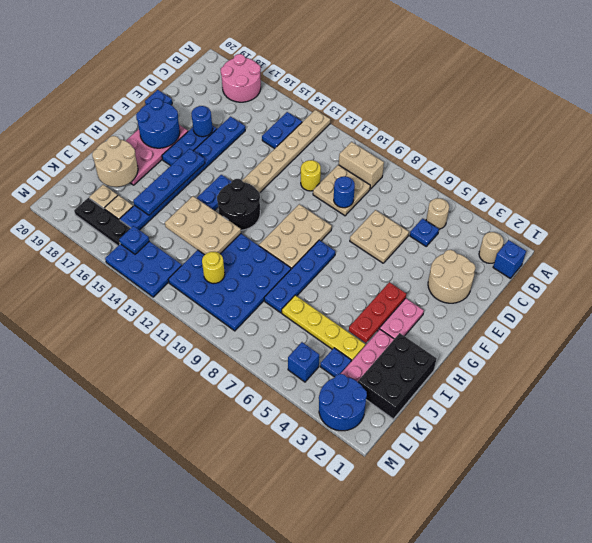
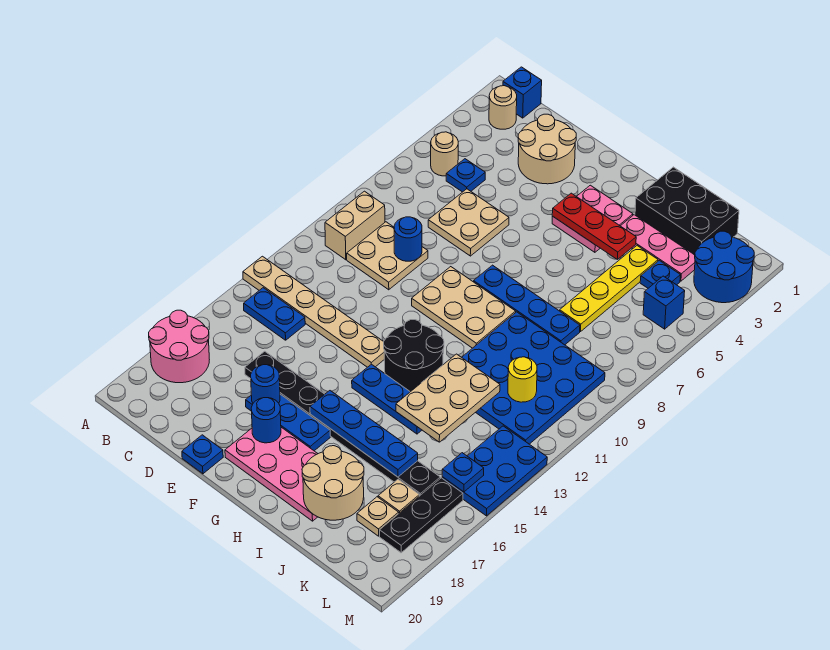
yellow round brick D11 level 1 -> none
blue plate D16:K16 level 1 -> black plate D16:K16 level 1
blue round brick F18:G19 level 2 -> blue round brick F18 level 2

